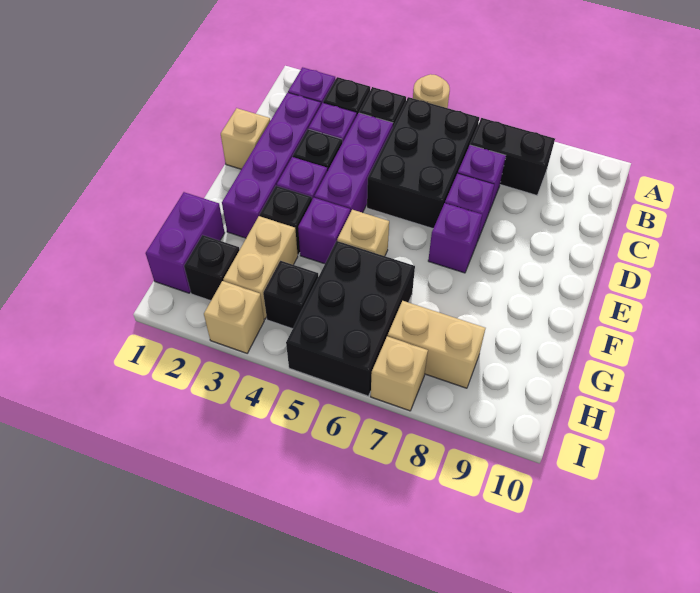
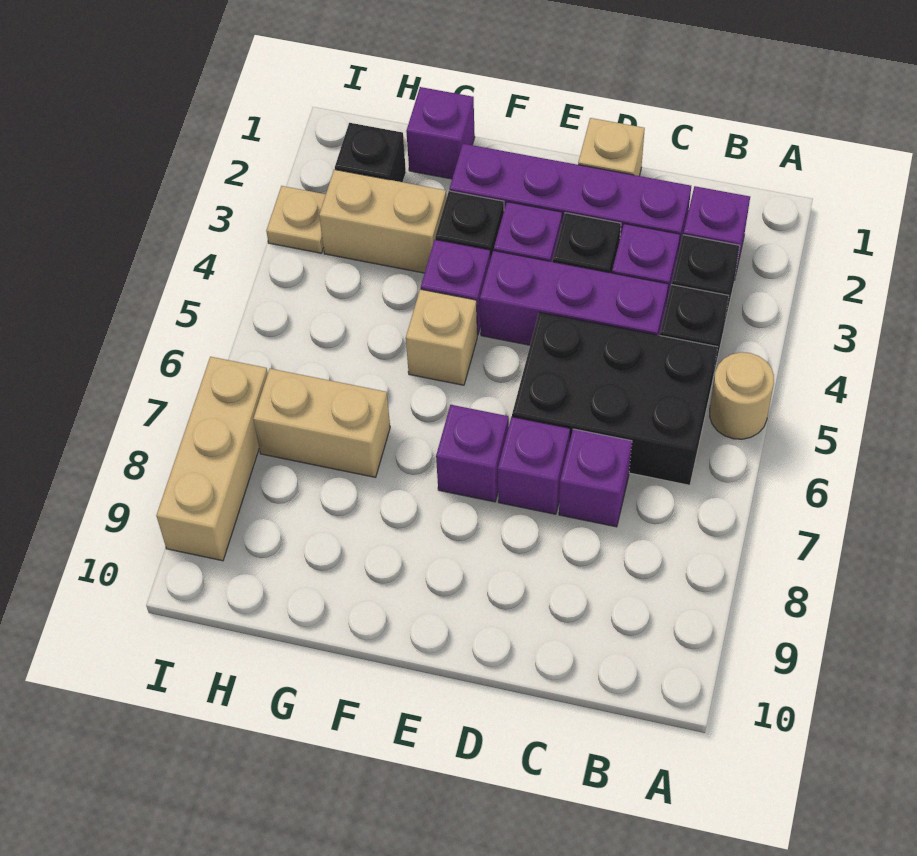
black brick B7:B8 level 1 -> none
purple brick G1:H1 level 1 -> purple brick G1 level 1
black brick G5:I6 level 1 -> none
black brick H4 level 1 -> none
tan brick H7:H8 level 1 -> tan brick G7:H7 level 1
tan brick I3 level 1 -> tan plate I3 level 1
tan brick I7 level 1 -> tan brick I7:I9 level 1

